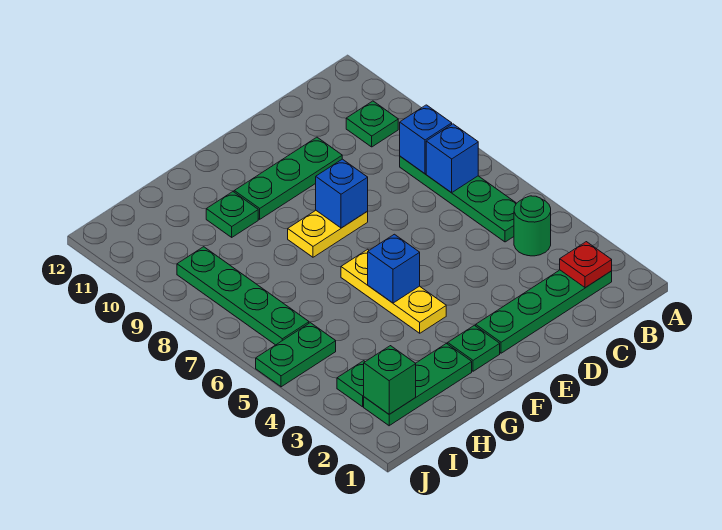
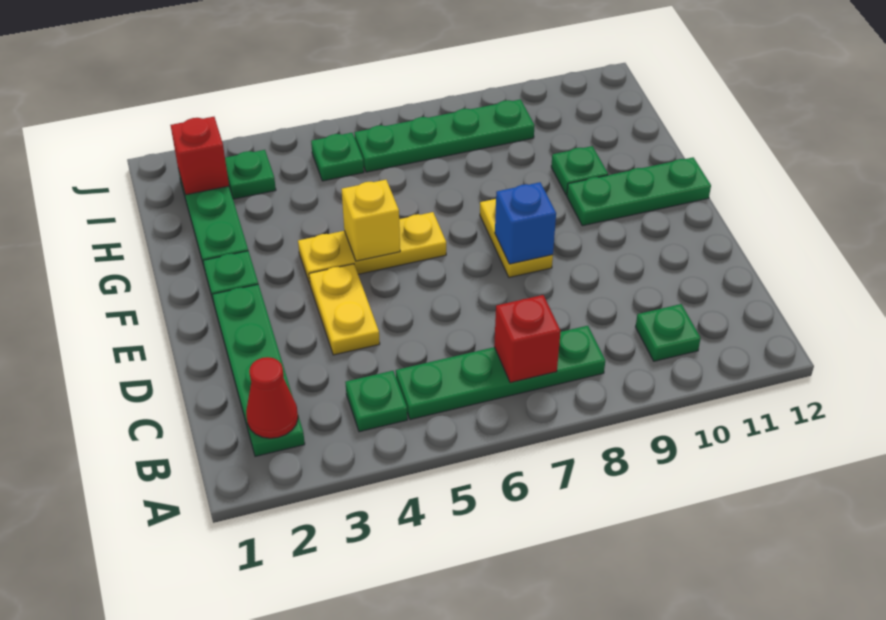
red plate B2 level 2 -> red cone B2 level 2
green round brick B4 level 1 -> green plate B4 level 1
blue brick B7 level 2 -> red brick B7 level 2
blue brick B8 level 2 -> none
none -> yellow plate D4:E4 level 1
green plate D10:F10 level 1 -> green plate F10:F12 level 1
blue brick F5 level 2 -> yellow brick F5 level 2
green brick I2 level 2 -> red brick I2 level 2
green plate I5:J5 level 1 -> green plate I5 level 1

